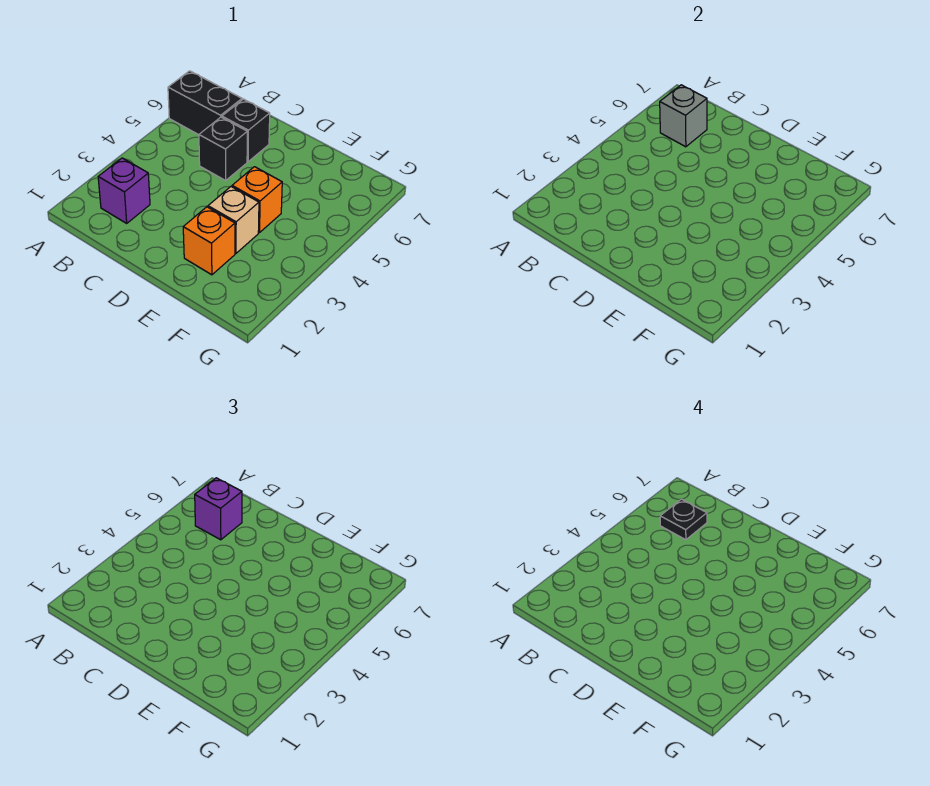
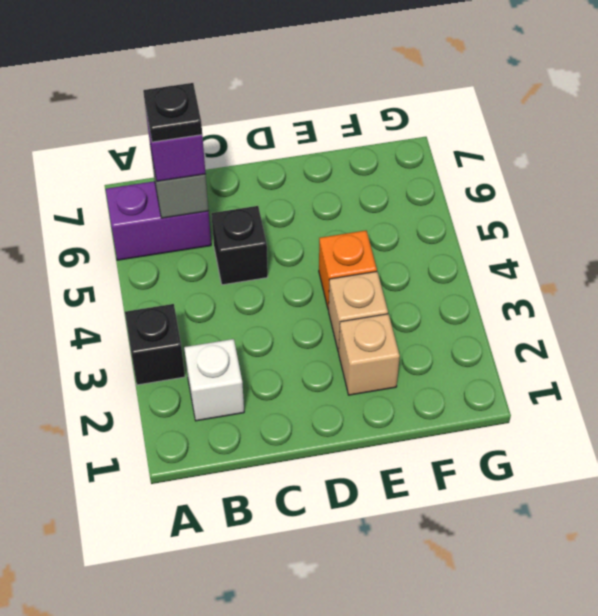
black brick A6:B6 level 1 -> purple brick A6:B6 level 1
purple brick B2 level 1 -> white brick B2 level 1
black brick C6 level 1 -> black brick A3 level 1
orange brick E2 level 1 -> tan brick E2 level 1

